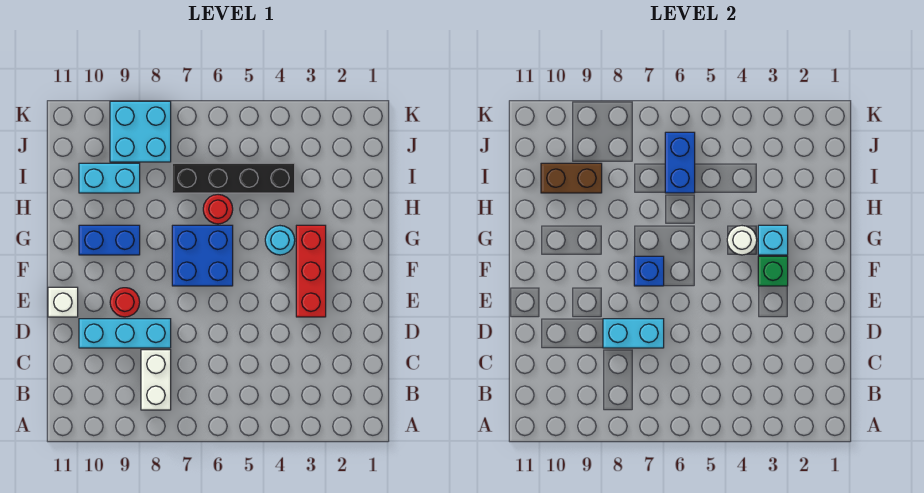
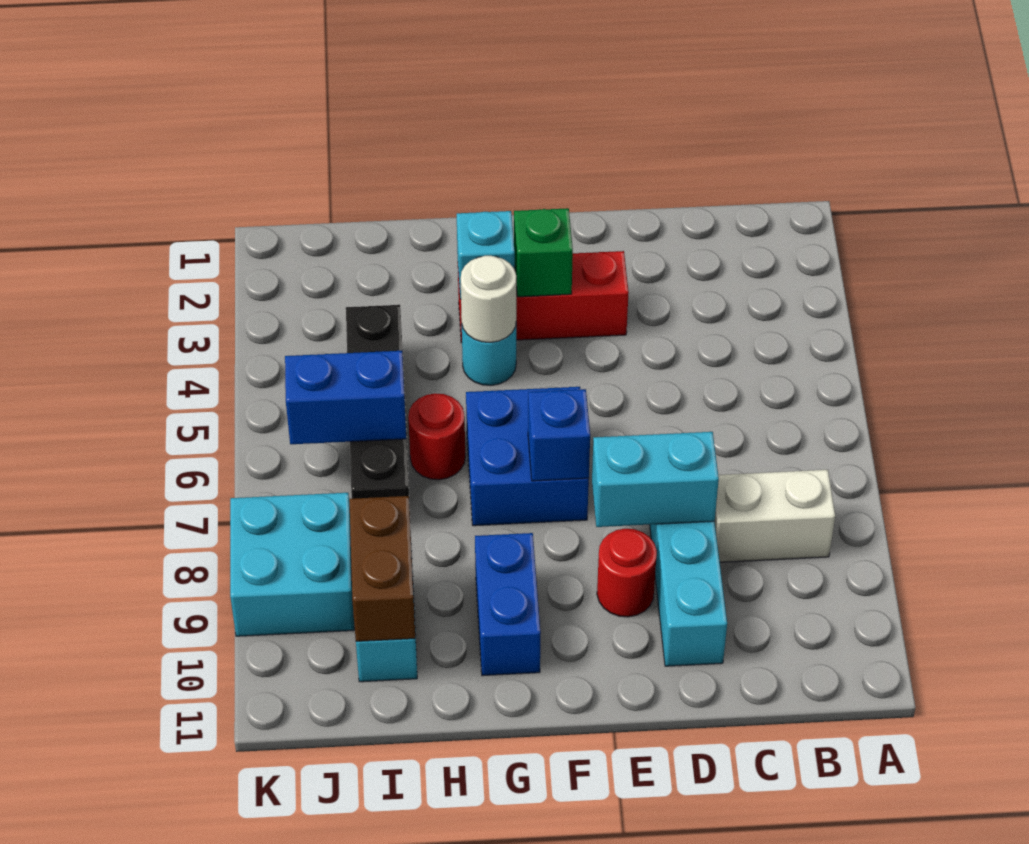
cyan brick D7:D8 level 2 -> cyan brick D8:E8 level 2
white brick E11 level 1 -> none

